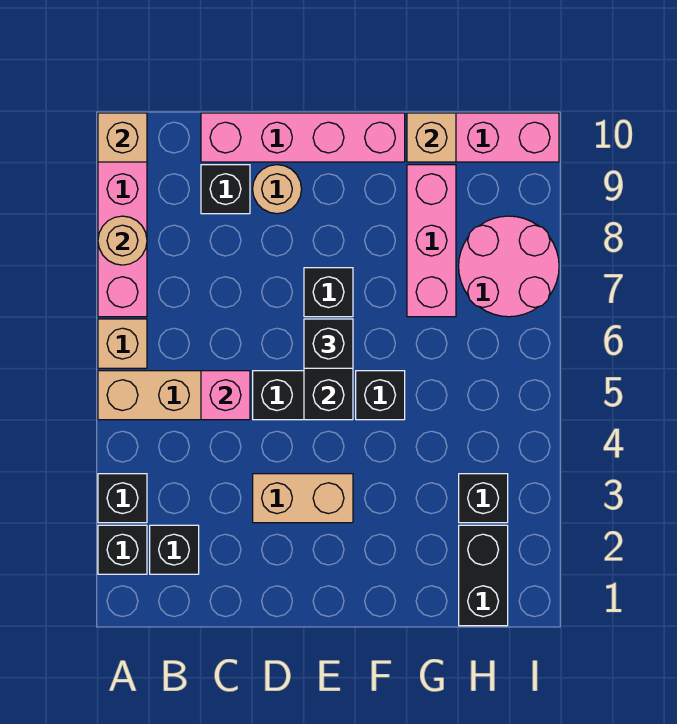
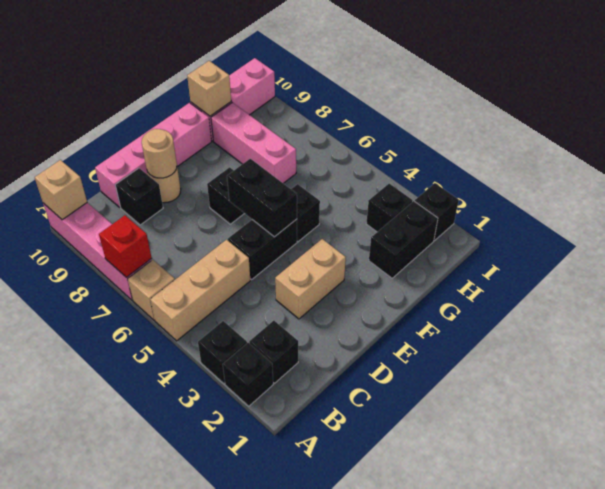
none -> red brick A7 level 2
tan round brick A8 level 2 -> tan round brick D9 level 2
pink brick C5 level 2 -> none
black brick E6 level 3 -> black brick I2 level 1
black brick H1:H2 level 1 -> black brick G2:H2 level 1
pink round brick H7:I8 level 1 -> none

